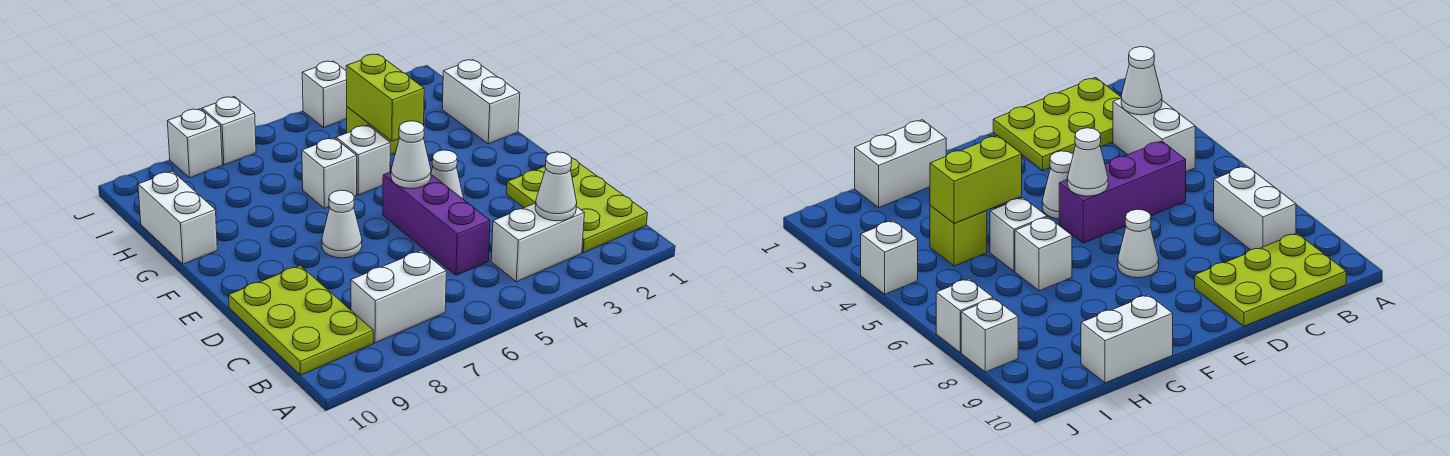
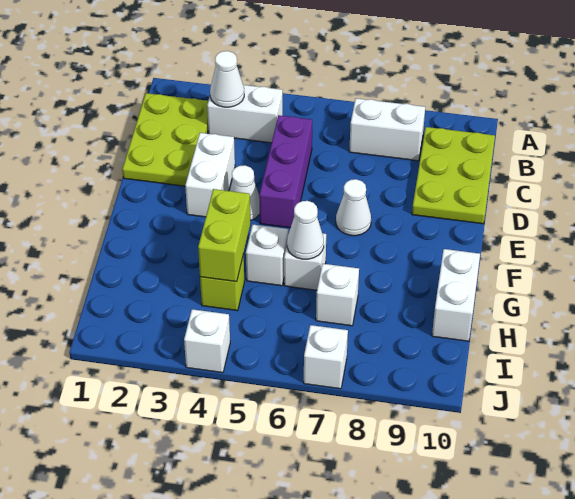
white cone E5 level 2 -> white cone G6 level 2
white brick G1:H1 level 1 -> white brick D3:E3 level 1
white brick J8 level 1 -> white brick H7 level 1

